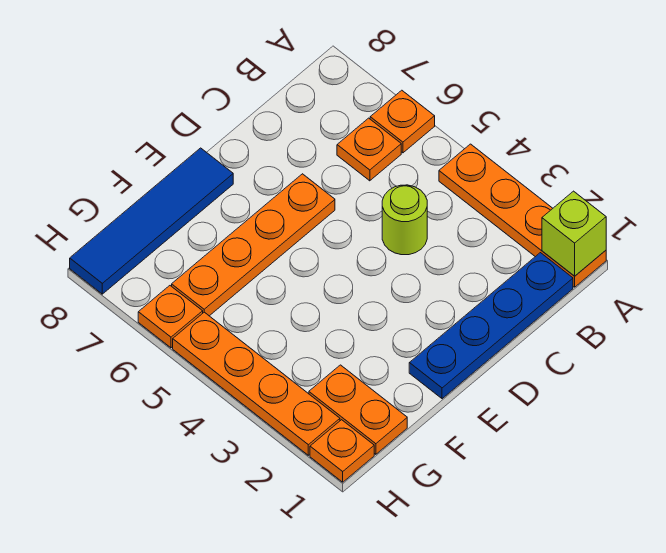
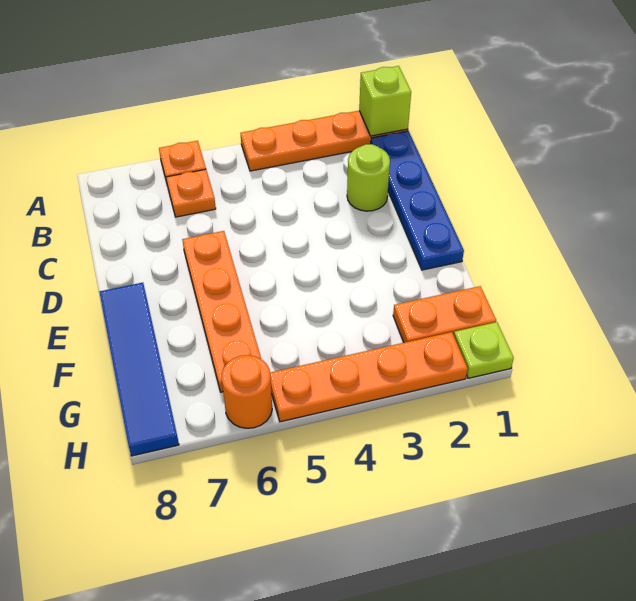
lime round brick C4 level 1 -> lime round brick C2 level 1
orange plate H1 level 1 -> lime plate H1 level 1
orange plate H6 level 1 -> orange round brick H6 level 1

